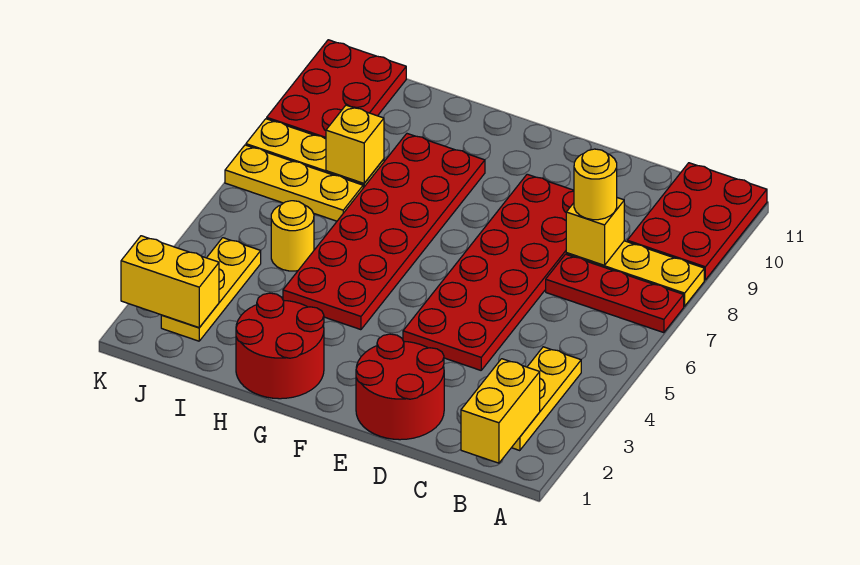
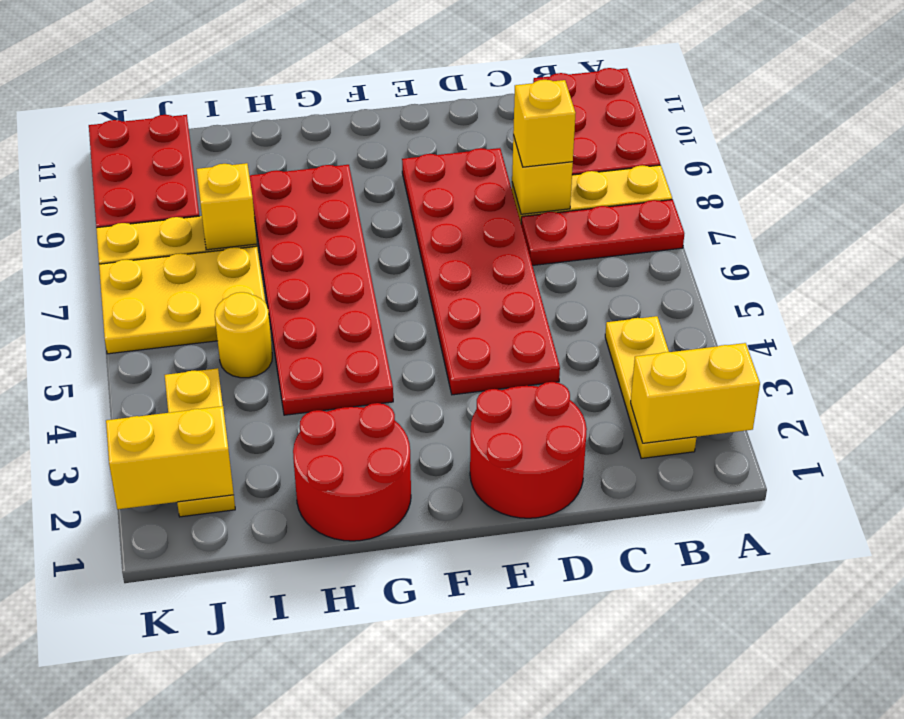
yellow brick B1:B2 level 2 -> yellow brick A2:B2 level 2
yellow round brick C8 level 3 -> yellow brick C8 level 3
yellow plate I7:K7 level 1 -> yellow plate I6:K7 level 1

